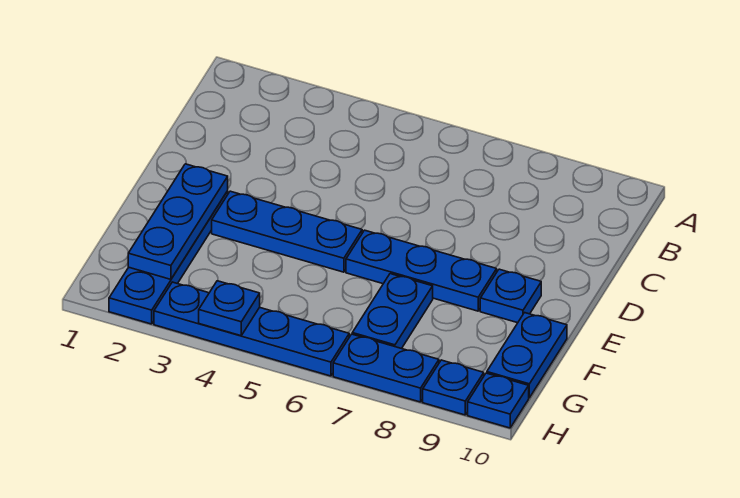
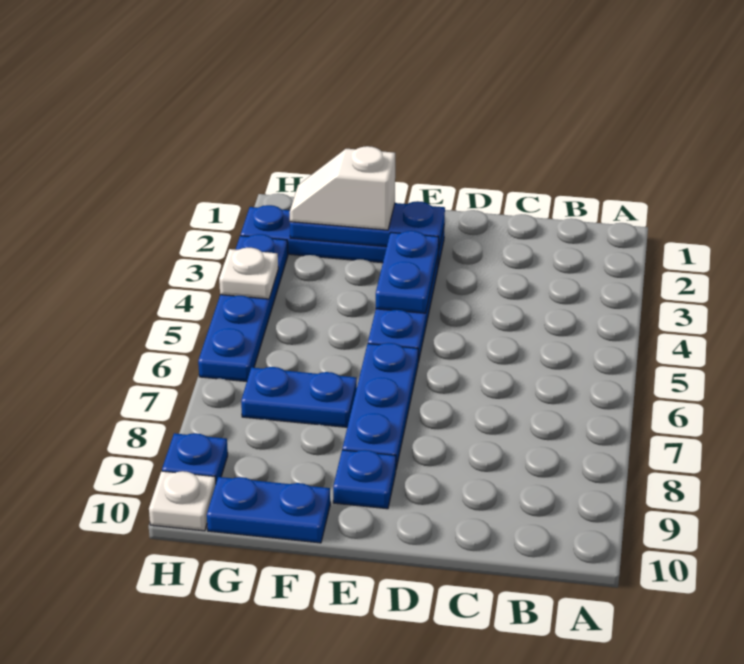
none -> white slope F2:G2 level 3 top F
blue plate H4 level 2 -> white plate H4 level 2
blue plate H7:H8 level 1 -> blue plate E3:E4 level 2
blue plate H10 level 1 -> white plate H10 level 1

